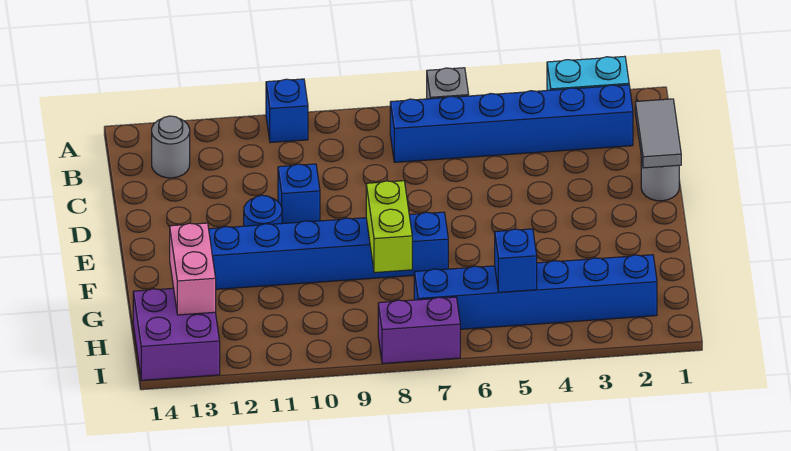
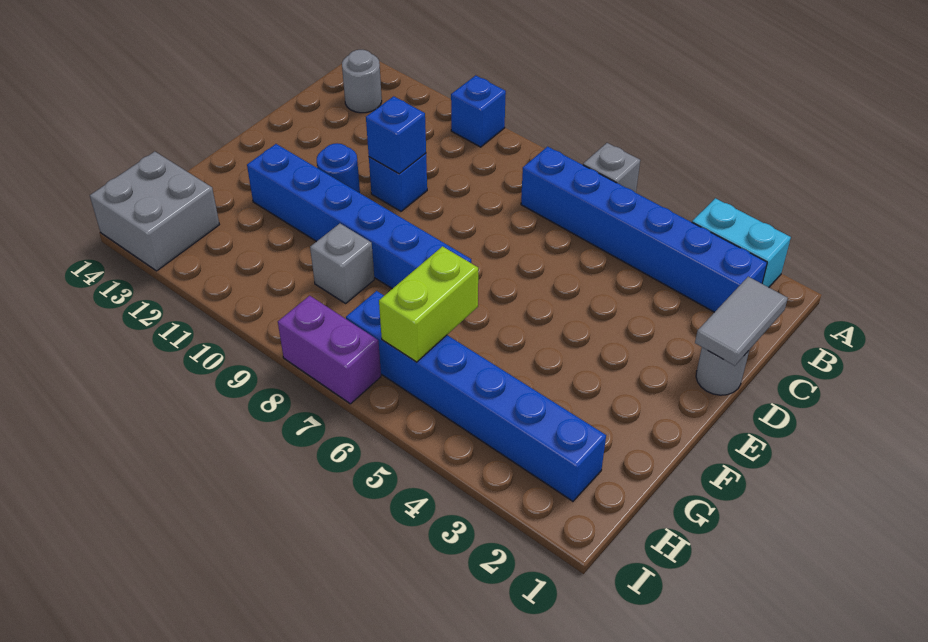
lime brick F8:G8 level 2 -> lime brick G6:H6 level 2
none -> grey brick G9 level 1
pink brick G13:H13 level 2 -> none
blue brick H5 level 2 -> blue brick D10 level 2
purple brick H13:I14 level 1 -> grey brick H13:I14 level 1

